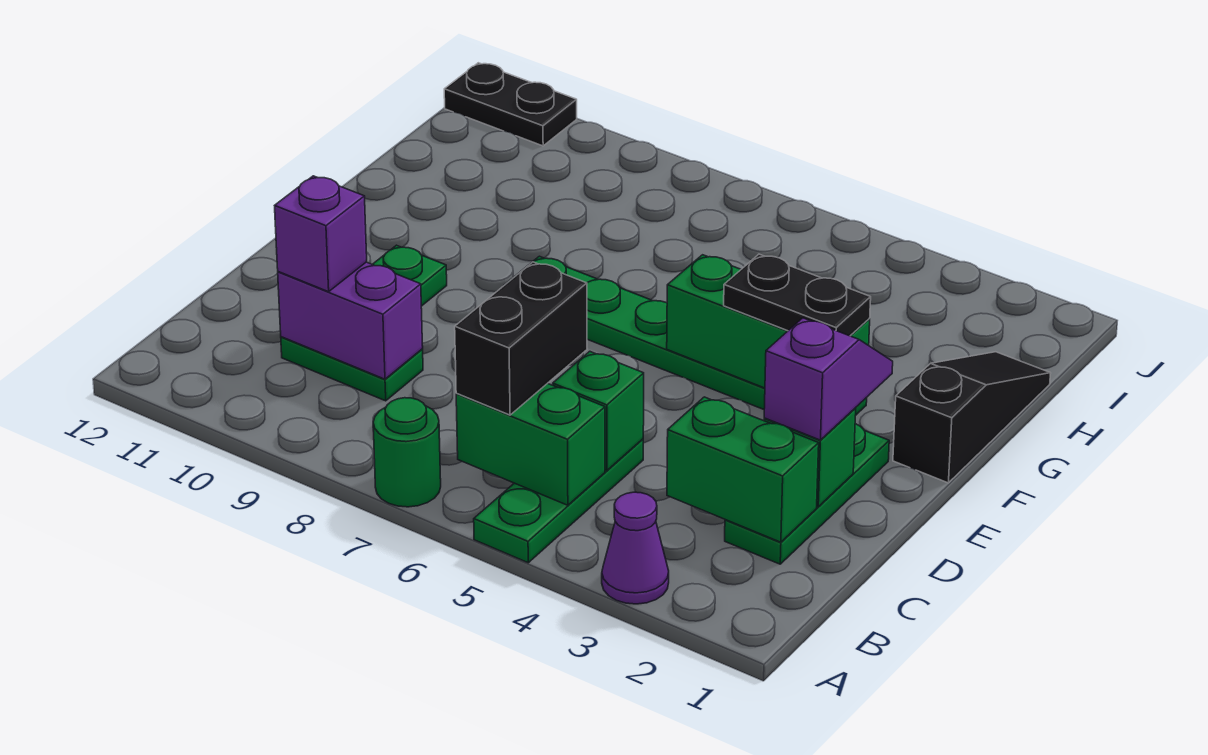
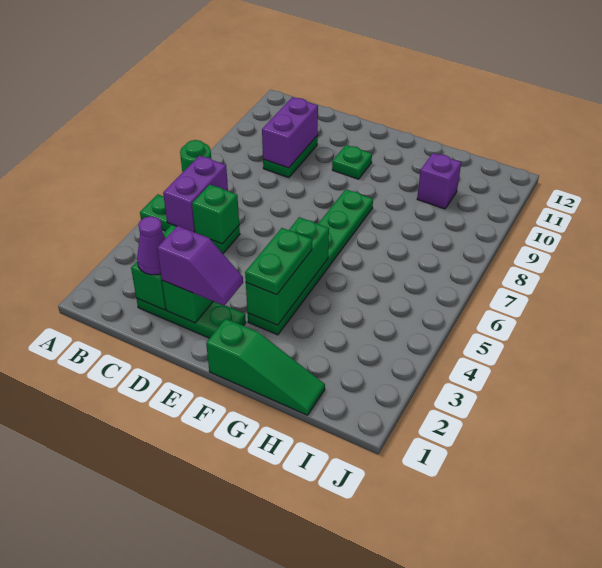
purple cone A3 level 1 -> purple cone C2 level 3
green brick B5:B6 level 2 -> purple brick B5:B6 level 2
black brick B6:C6 level 3 -> none
purple brick C10 level 3 -> purple brick H10 level 1
black slope F1:H1 level 1 top F -> green slope F1:H1 level 1 top F
black plate F3:F4 level 3 -> green plate F3:F4 level 3
black plate J11:J12 level 1 -> none

